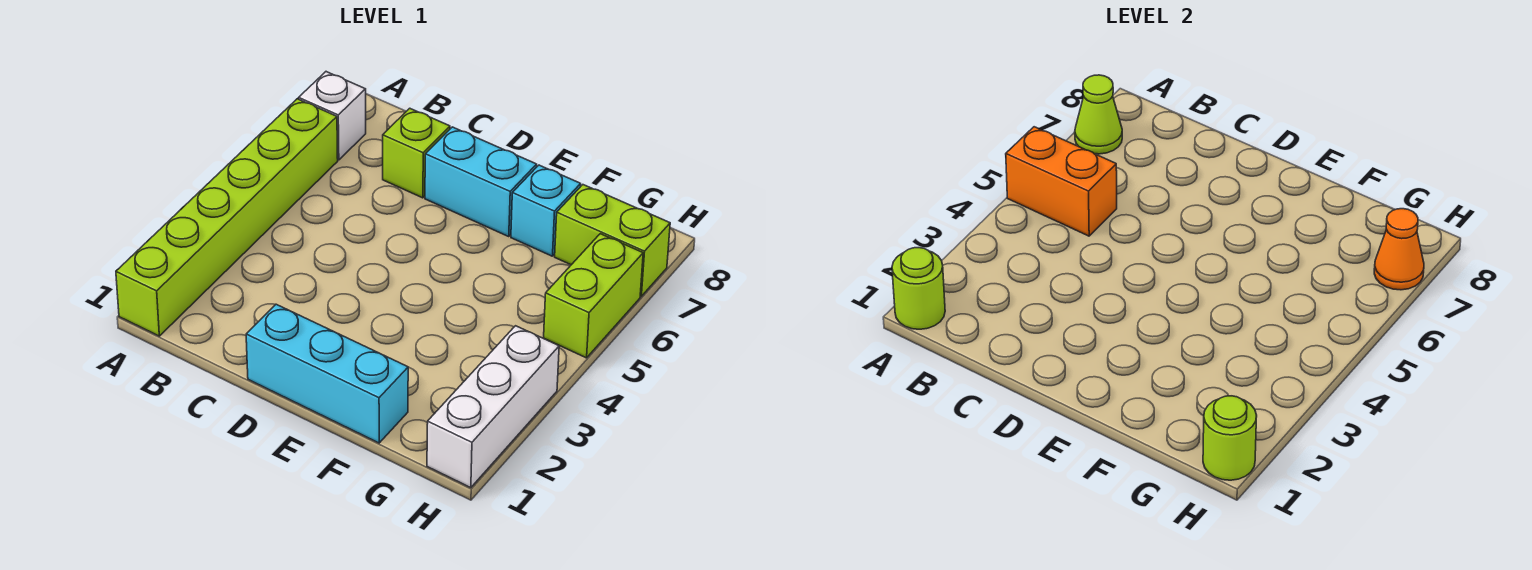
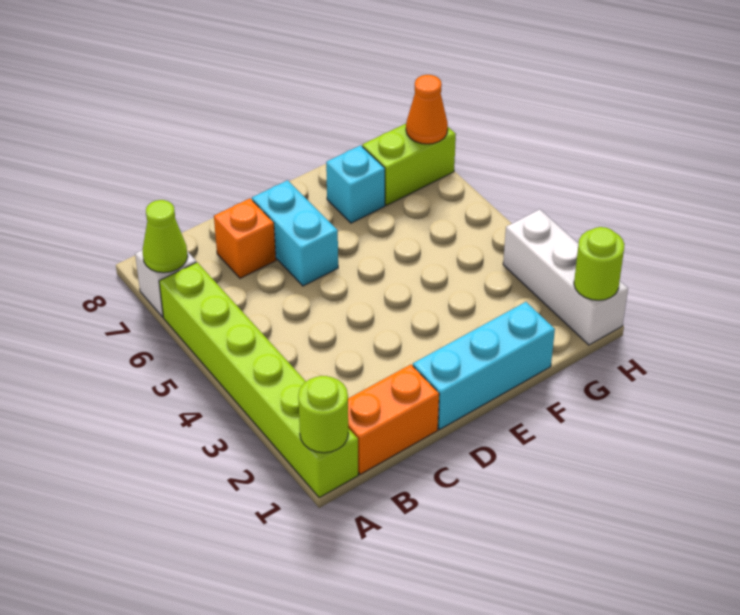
orange brick A5:B5 level 2 -> orange brick B1:C1 level 1
lime brick C7 level 1 -> orange brick C7 level 1
cyan brick D7:E7 level 1 -> cyan brick D6:D7 level 1
lime brick H5:H6 level 1 -> none

